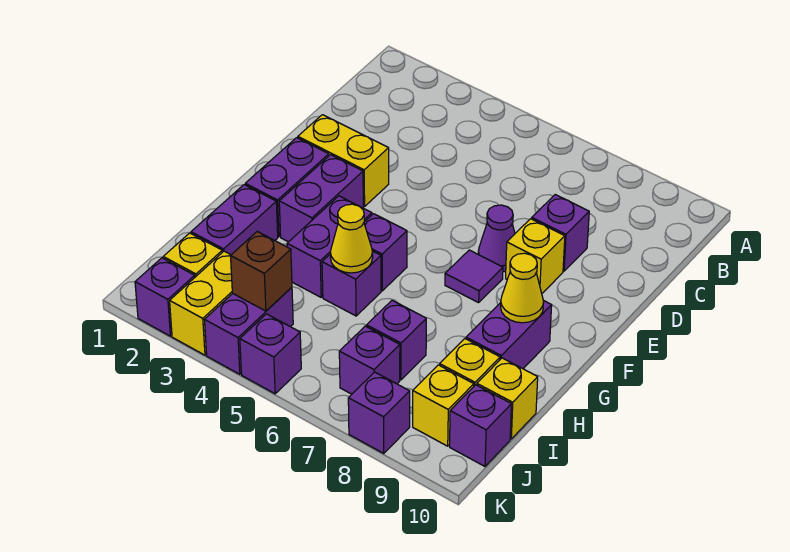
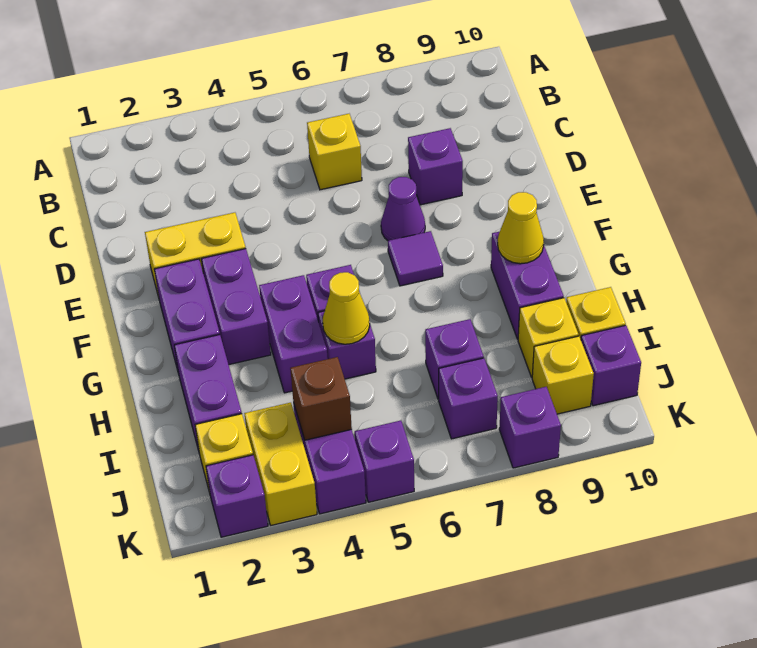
yellow brick E8 level 1 -> yellow brick C6 level 1

